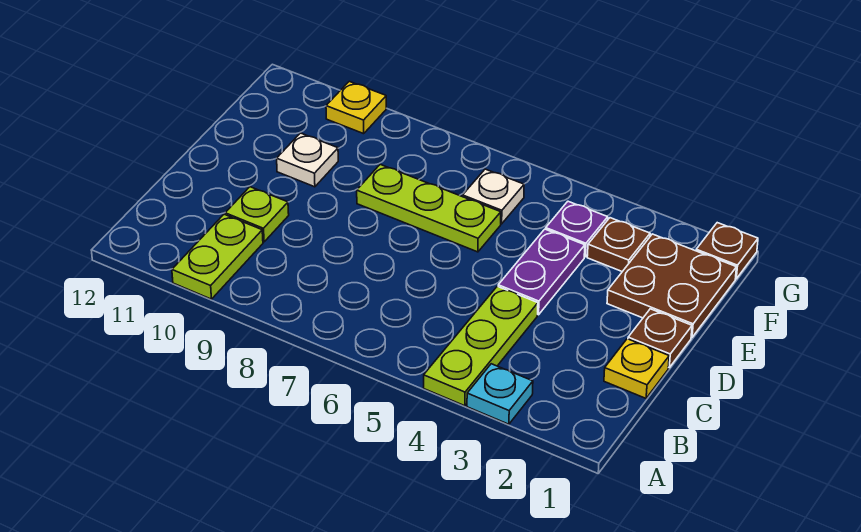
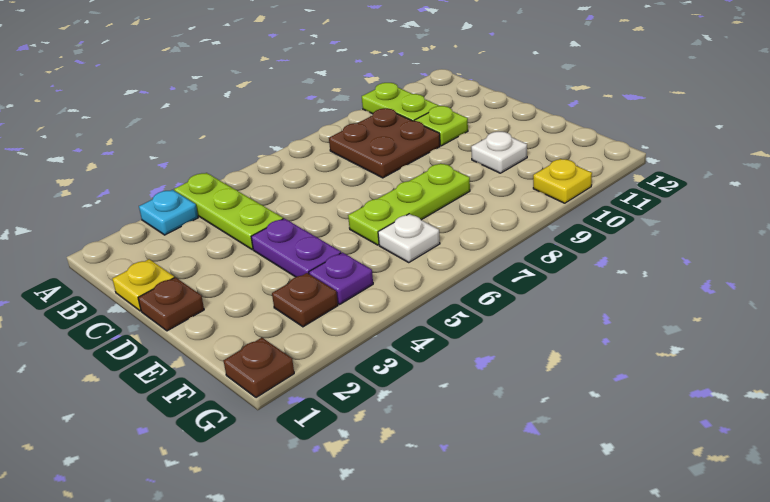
brown plate E1:F2 level 1 -> brown plate B8:C9 level 1

